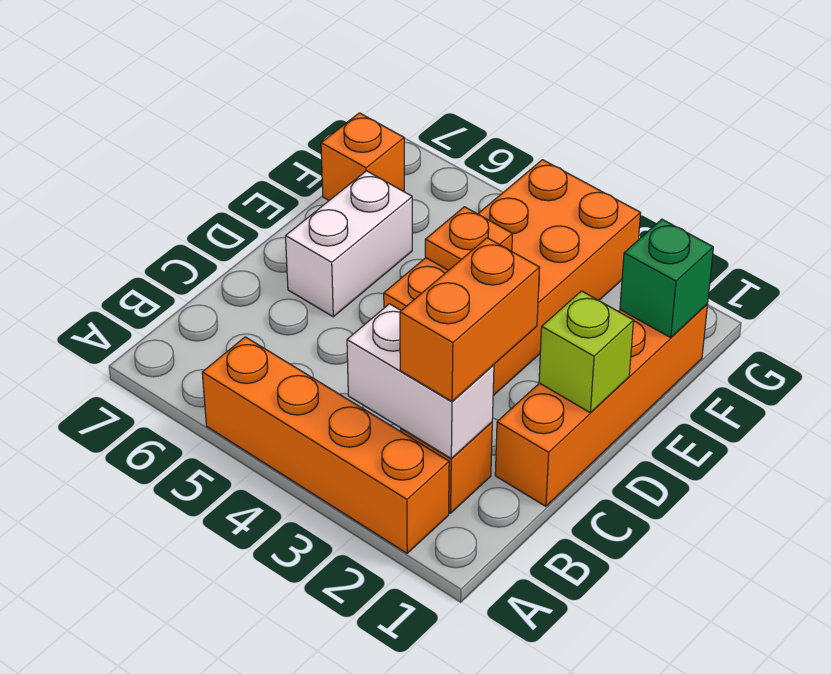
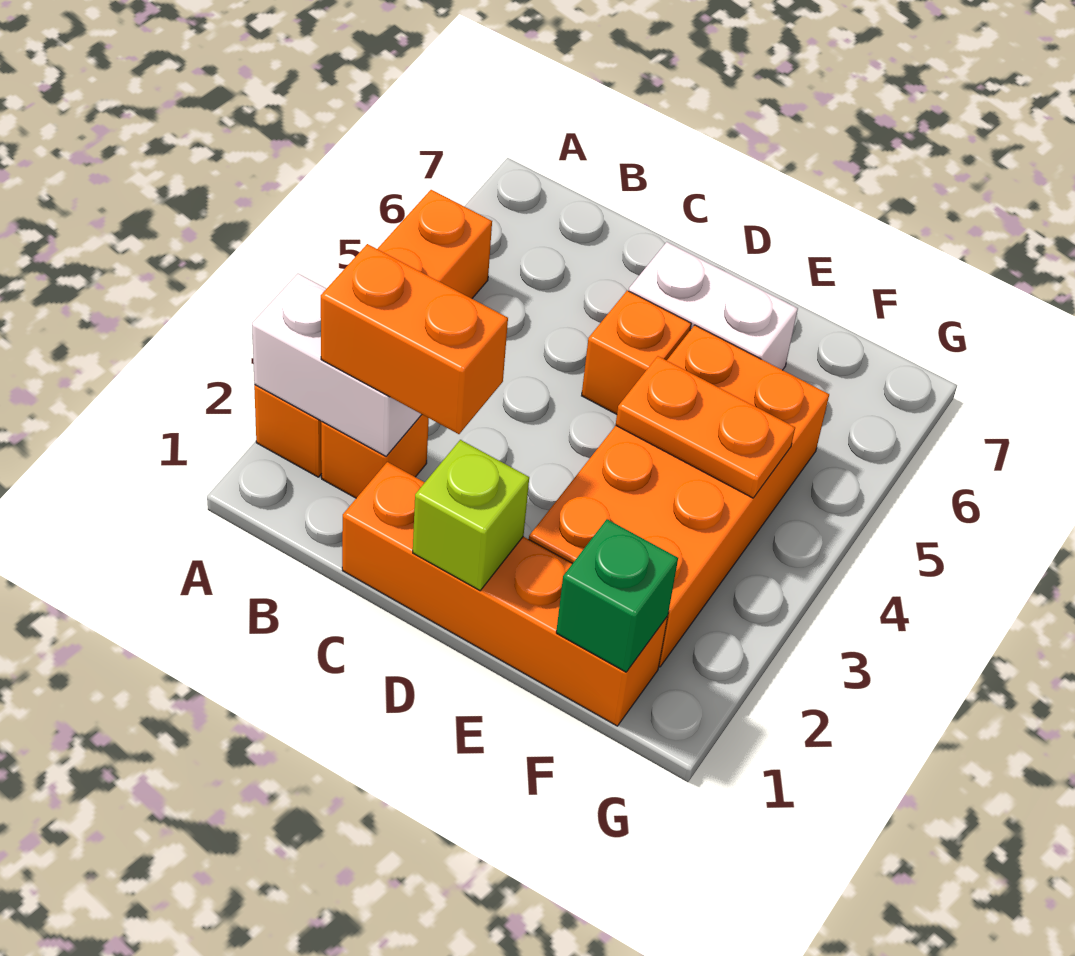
white brick B2:B3 level 2 -> white brick A2:B2 level 2
orange brick D3:G4 level 1 -> orange brick E2:F5 level 1
orange plate E4 level 2 -> orange plate E4:F4 level 2
orange brick F7 level 1 -> orange brick D5 level 1

